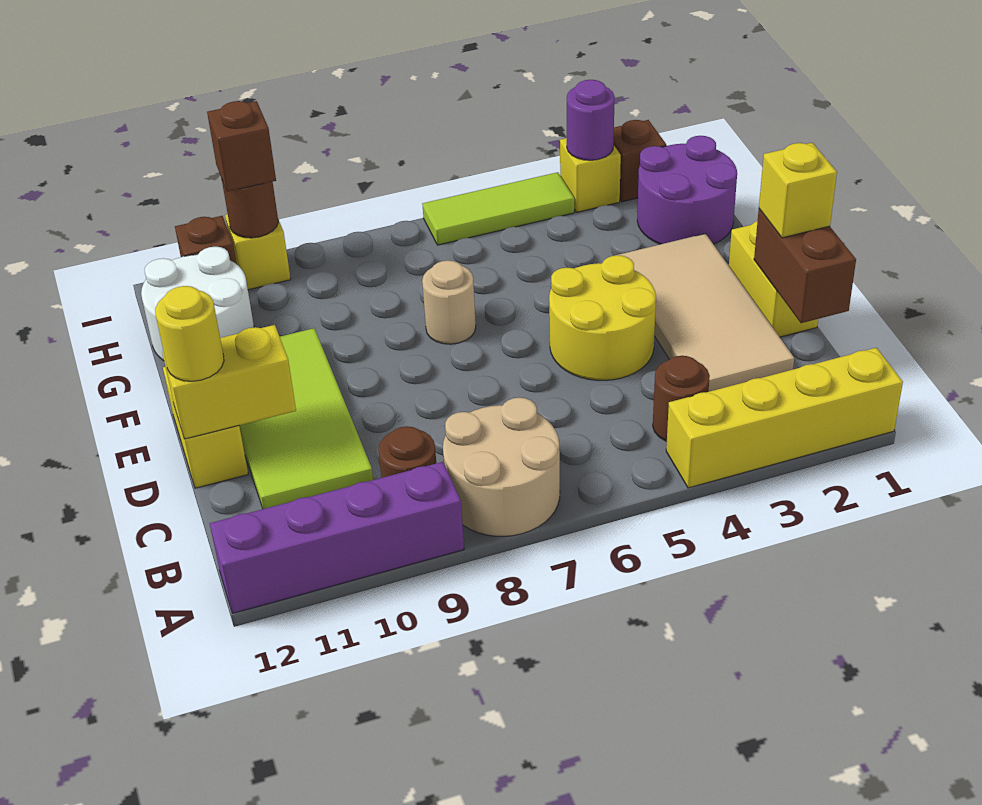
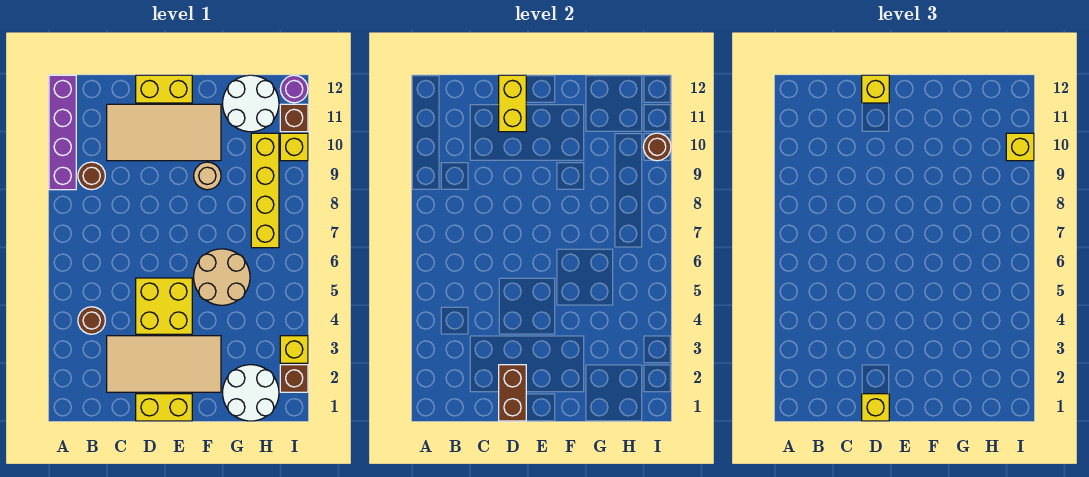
yellow brick A1:A4 level 1 -> yellow brick H7:H10 level 1
tan round brick A7:B8 level 1 -> tan round brick F5:G6 level 1
brown brick C1:D1 level 2 -> brown brick D1:D2 level 2
lime tile C10:F11 level 1 -> tan tile C10:F11 level 1
yellow round brick D4:E5 level 1 -> yellow brick D4:E5 level 1
yellow round brick D12 level 3 -> yellow brick D12 level 3
tan round brick F7 level 1 -> tan round brick F9 level 1
purple round brick G1:H2 level 1 -> white round brick G1:H2 level 1
purple round brick I3 level 2 -> purple round brick I12 level 1
lime tile I4:I6 level 1 -> none
brown brick I10 level 3 -> yellow brick I10 level 3

